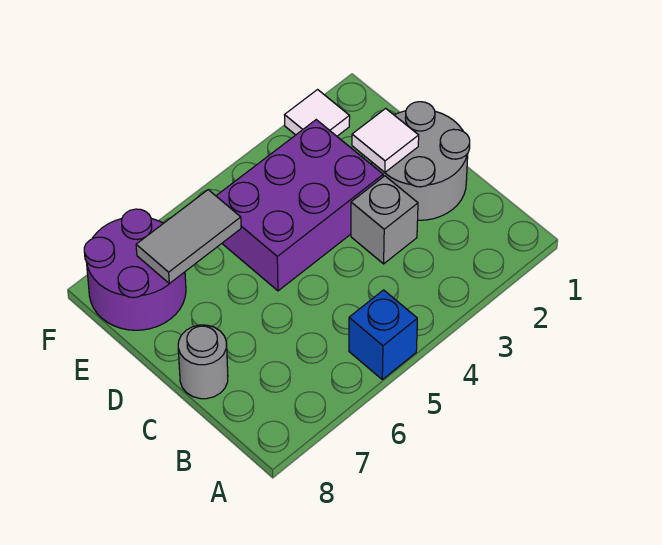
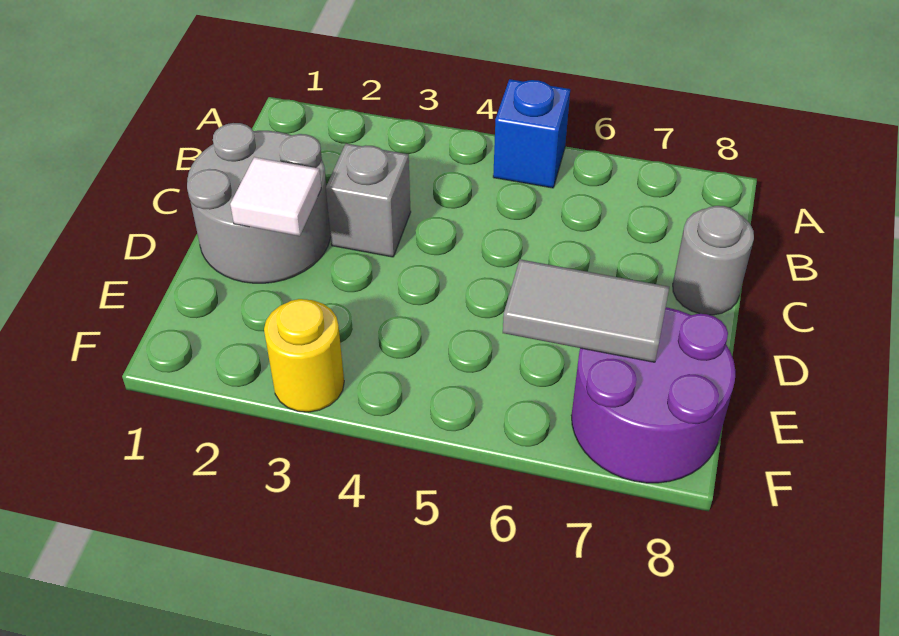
purple brick D3:E5 level 1 -> none
white tile F2 level 1 -> none
none -> yellow round brick F3 level 1

